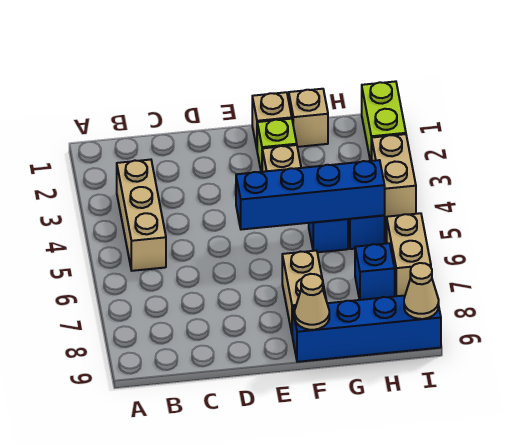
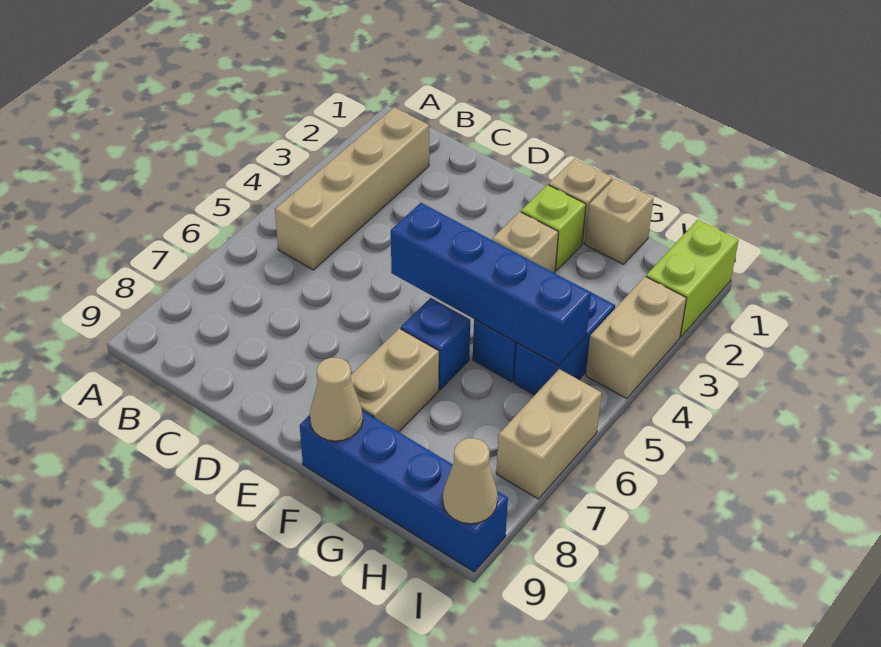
tan brick B3:B5 level 1 -> tan brick B2:B5 level 1
blue brick H7 level 1 -> blue brick F6 level 1

